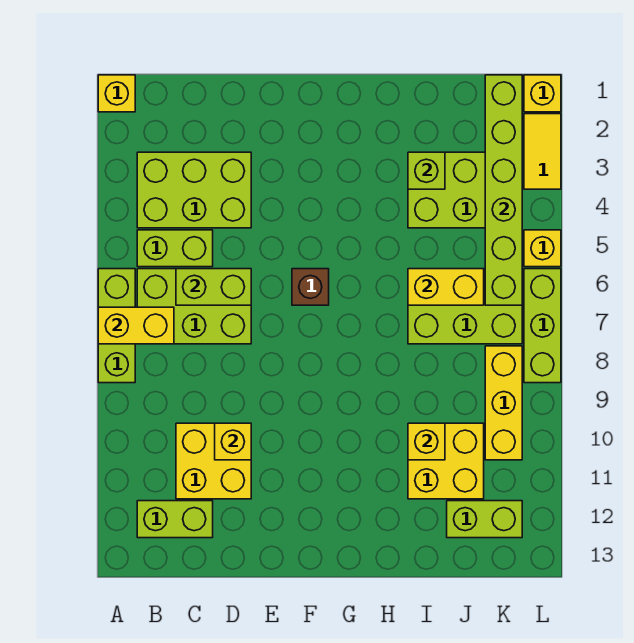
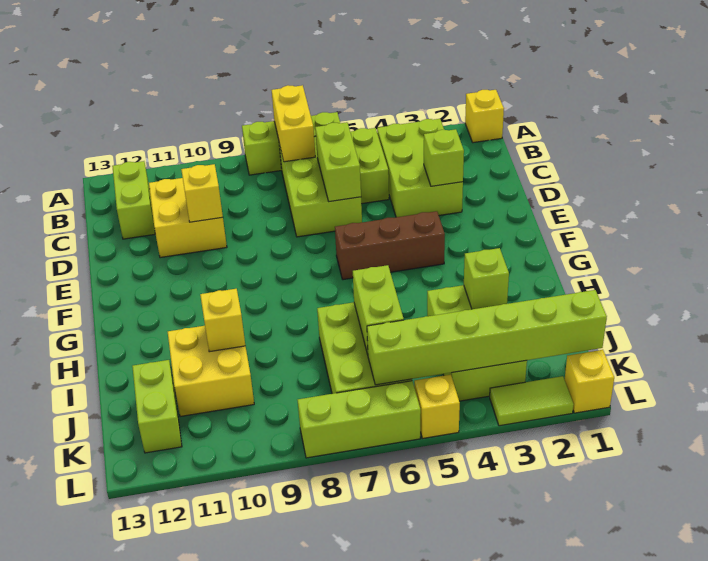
none -> lime brick D3 level 2
brown brick F6 level 1 -> brown brick F4:F6 level 1
yellow brick I6:J6 level 2 -> lime brick I6:J6 level 2
yellow brick K8:K10 level 1 -> none
yellow tile L2:L3 level 1 -> lime tile L2:L3 level 1

